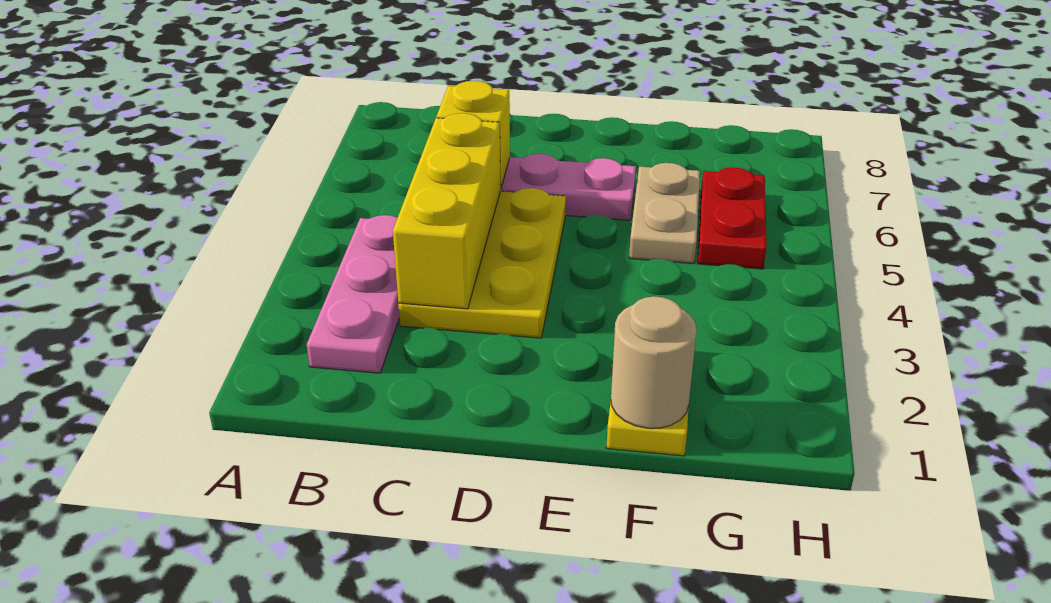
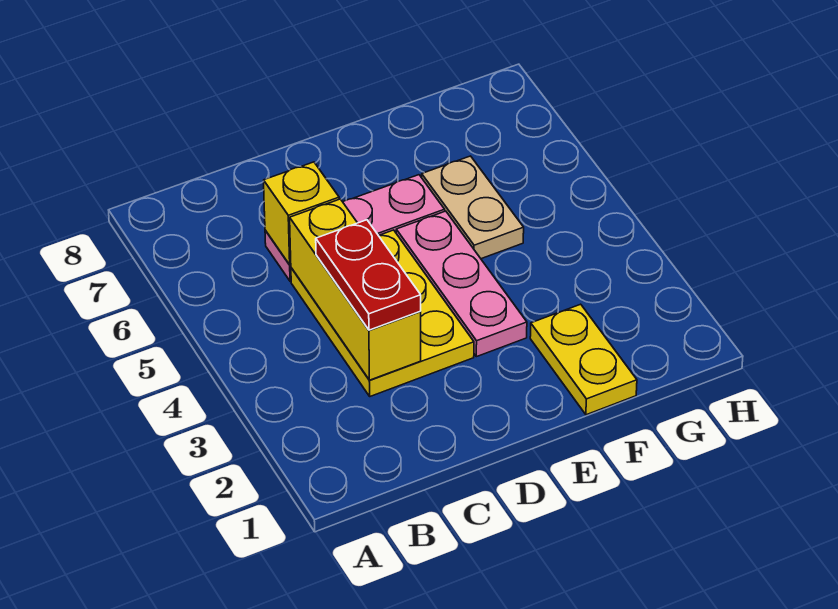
pink plate B2:B4 level 1 -> pink plate E3:E5 level 1
tan round brick F1 level 2 -> none
red plate G5:G6 level 1 -> red plate C3:C4 level 3

